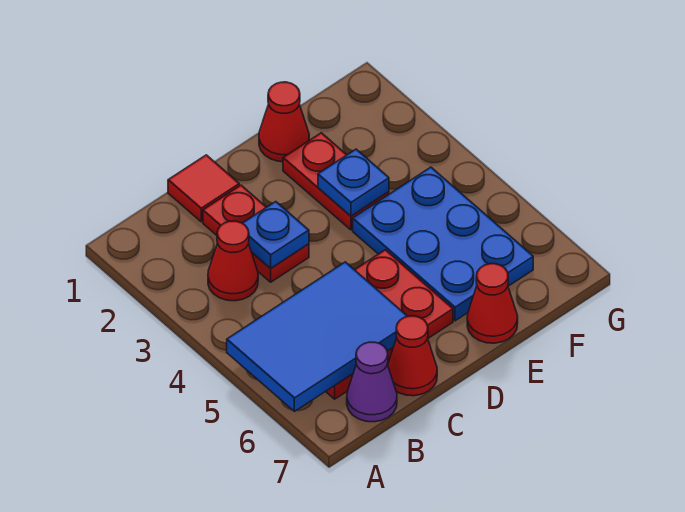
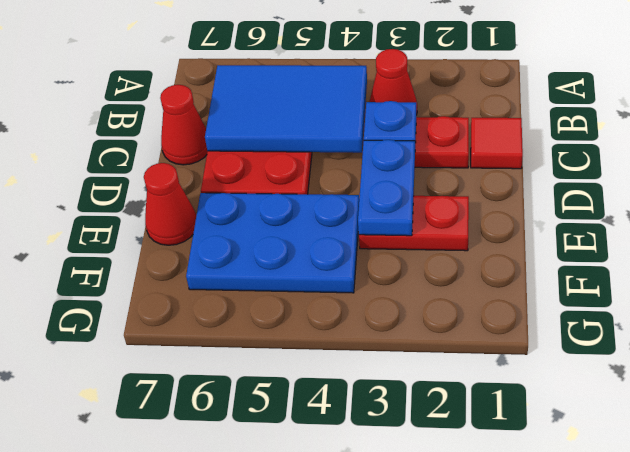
blue tile A5:C6 level 2 -> blue tile B4:C6 level 2
purple cone B7 level 1 -> none
red cone E1 level 1 -> none
blue plate E3 level 2 -> blue plate D3:E3 level 2

